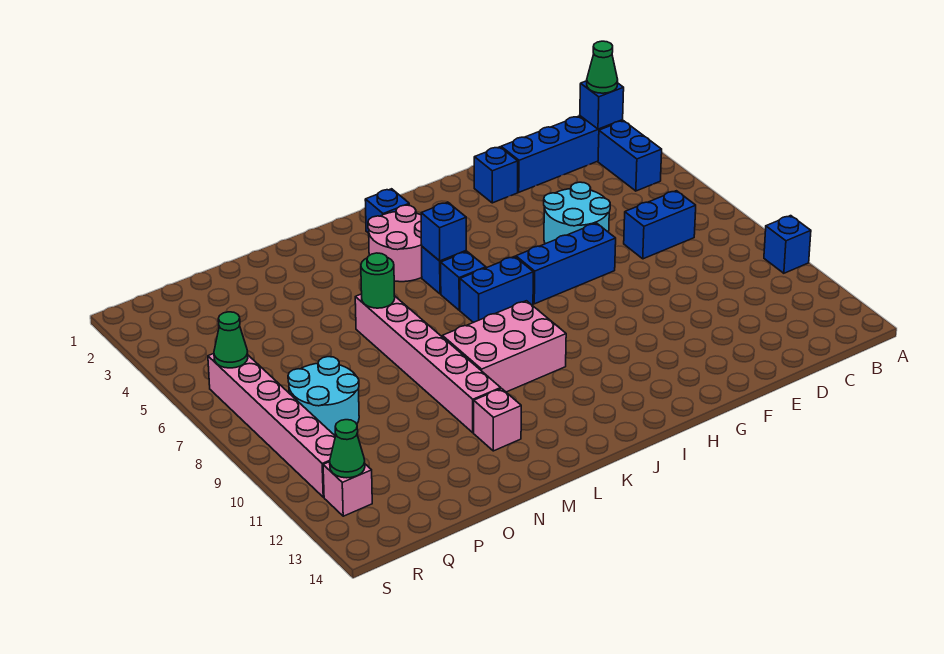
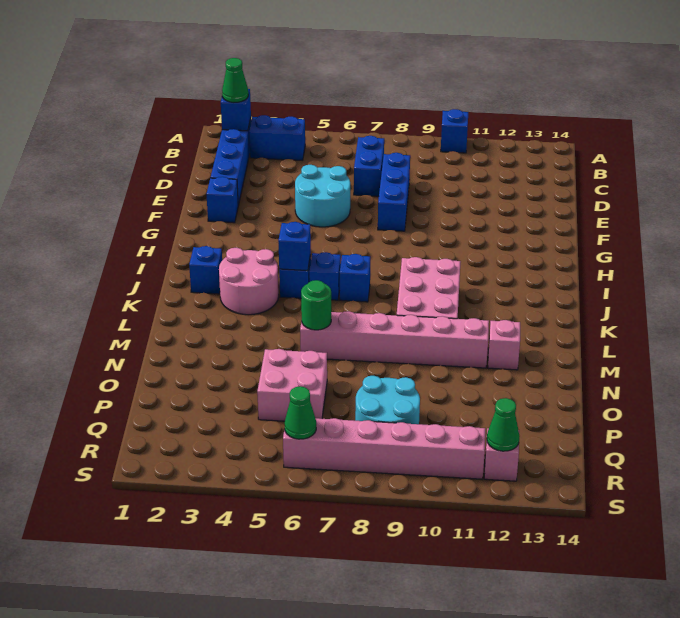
blue brick F7:H7 level 1 -> blue brick D8:F8 level 1
blue brick I7:J7 level 1 -> blue brick J7 level 1
none -> pink brick O5:P6 level 1

